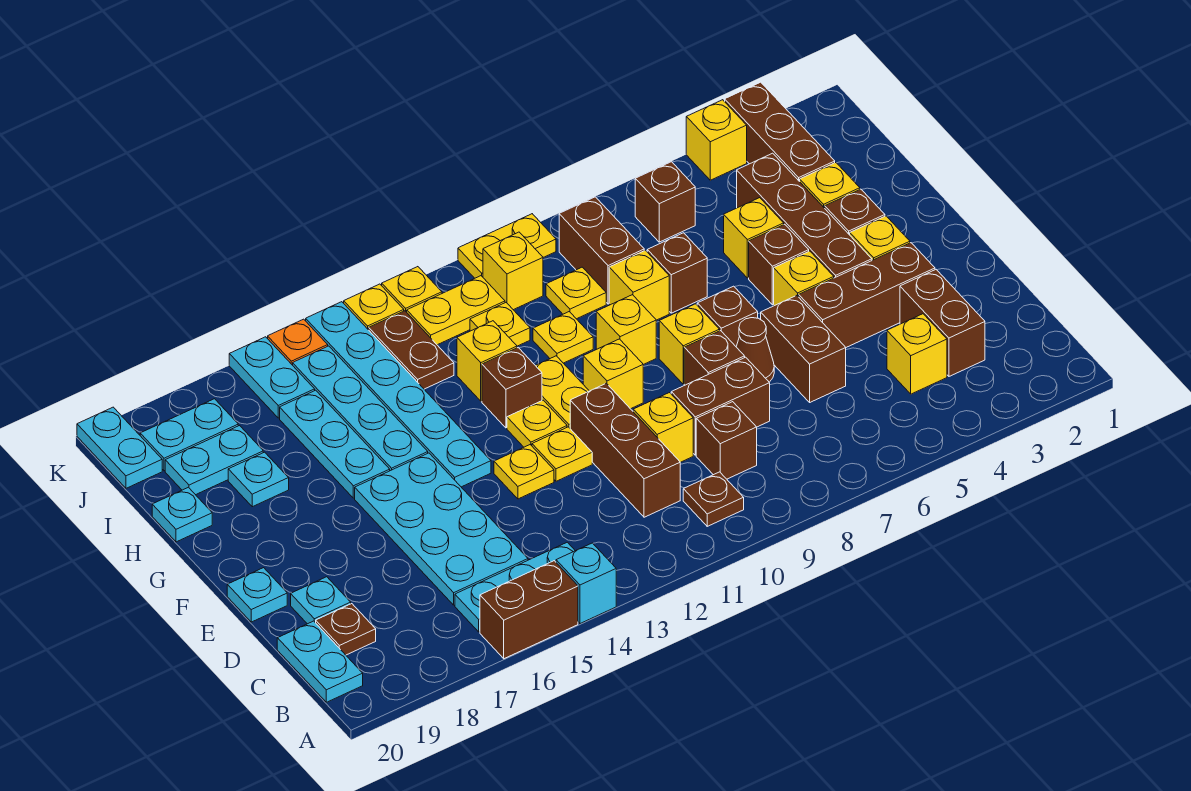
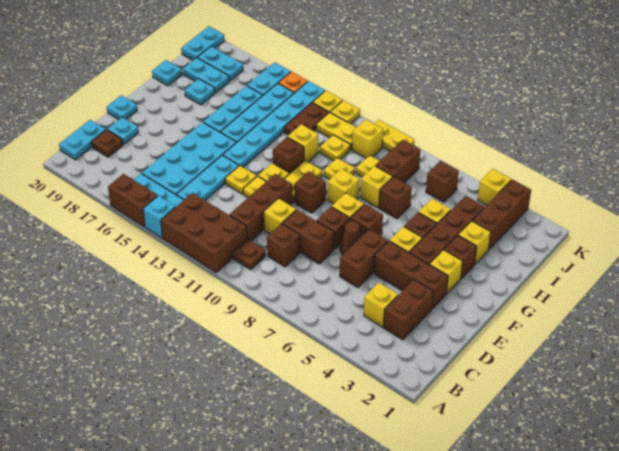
none -> brown brick A11:B13 level 1
none -> cyan plate C14:E14 level 1
yellow brick F10 level 1 -> brown brick F10 level 1

